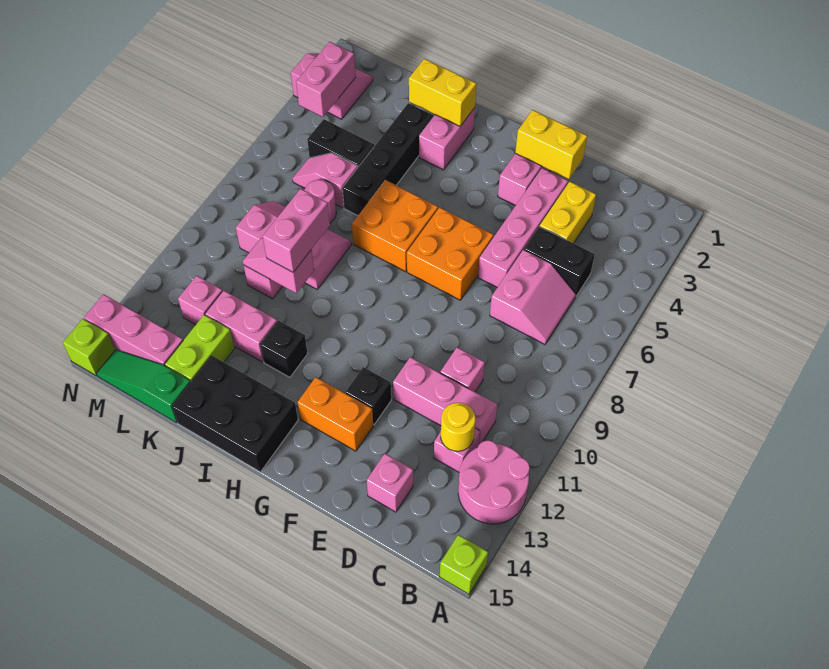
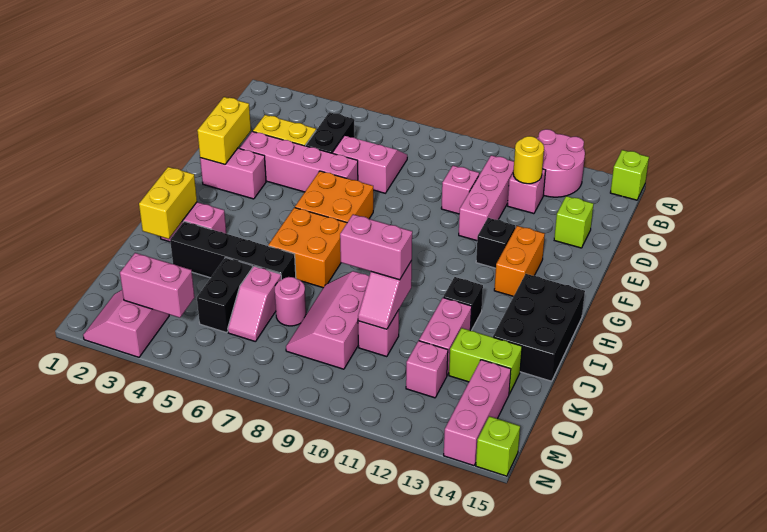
pink brick D14 level 1 -> lime brick D14 level 1
green slope K15:M15 level 1 top K -> none

